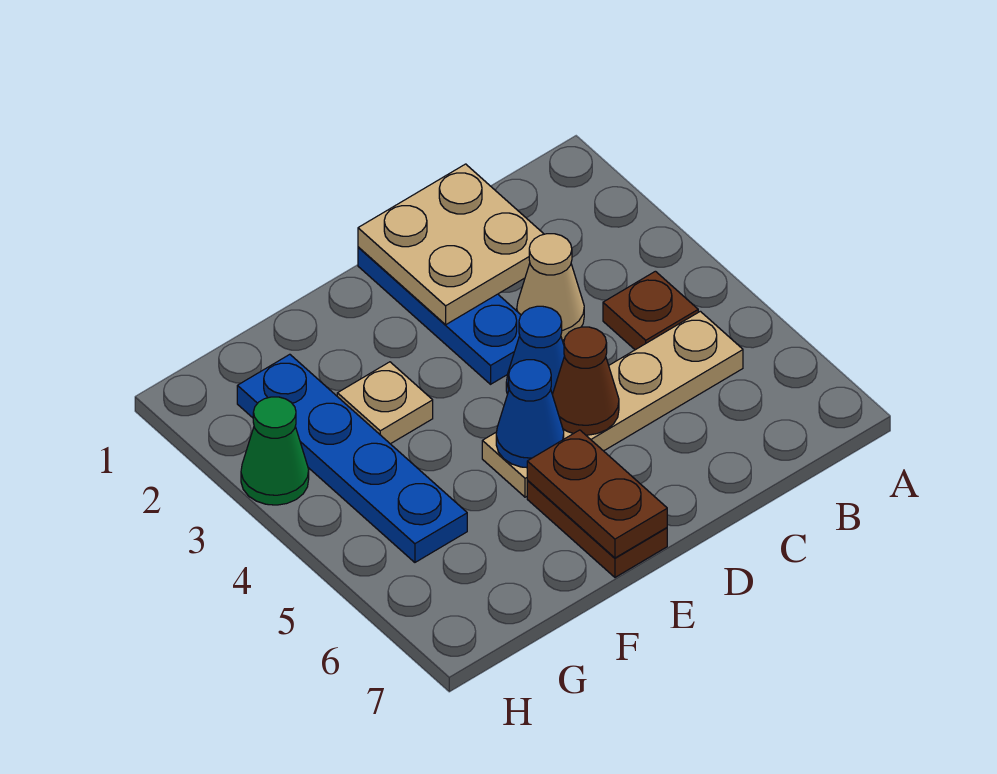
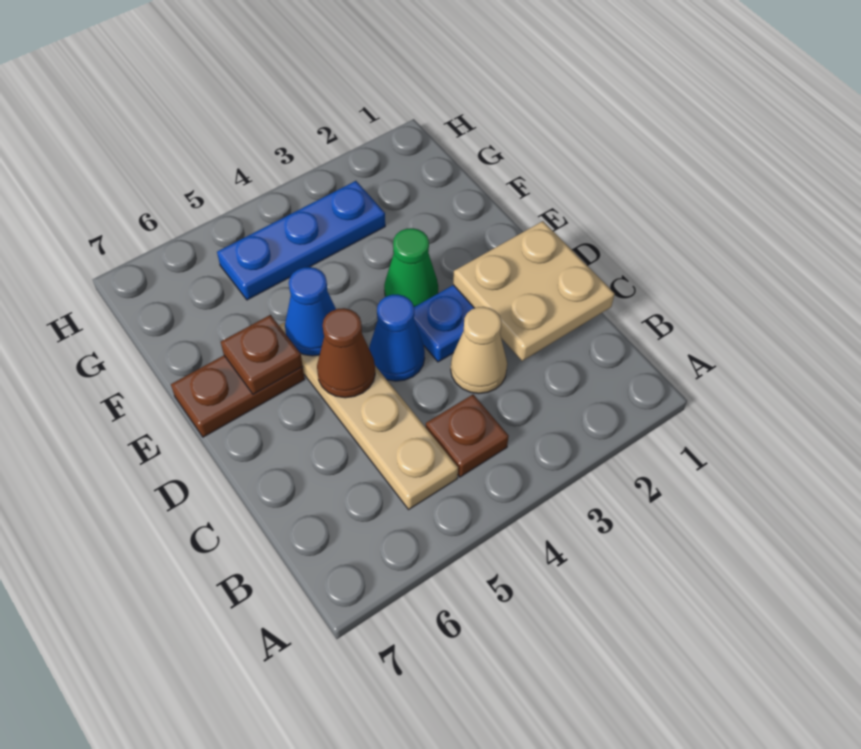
brown plate E6:E7 level 2 -> brown plate E6 level 2
tan plate F3 level 1 -> none
blue plate G2:G5 level 1 -> blue plate G3:G5 level 1
green cone H3 level 1 -> green cone E3 level 1

